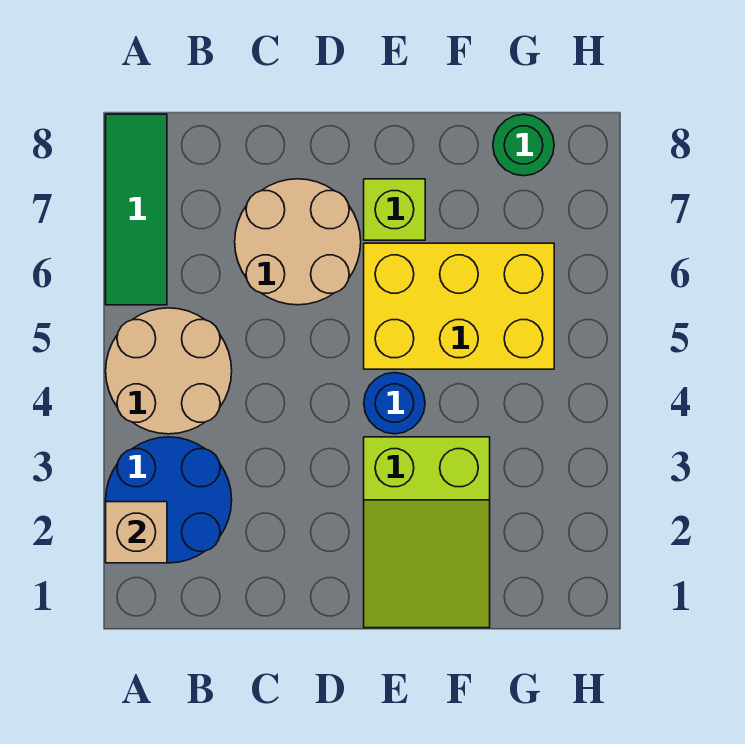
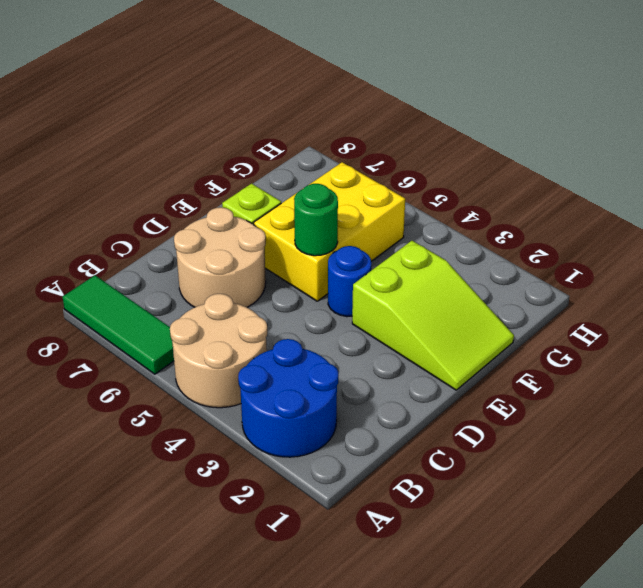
tan brick A2 level 2 -> none
green round brick G8 level 1 -> green round brick E5 level 2

